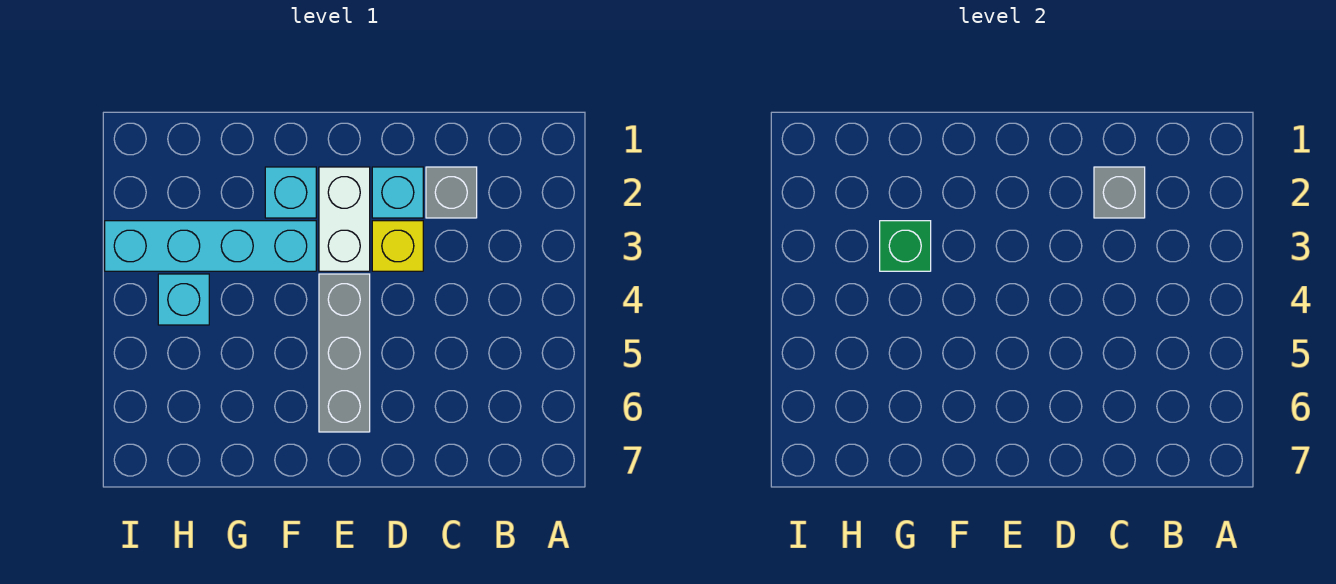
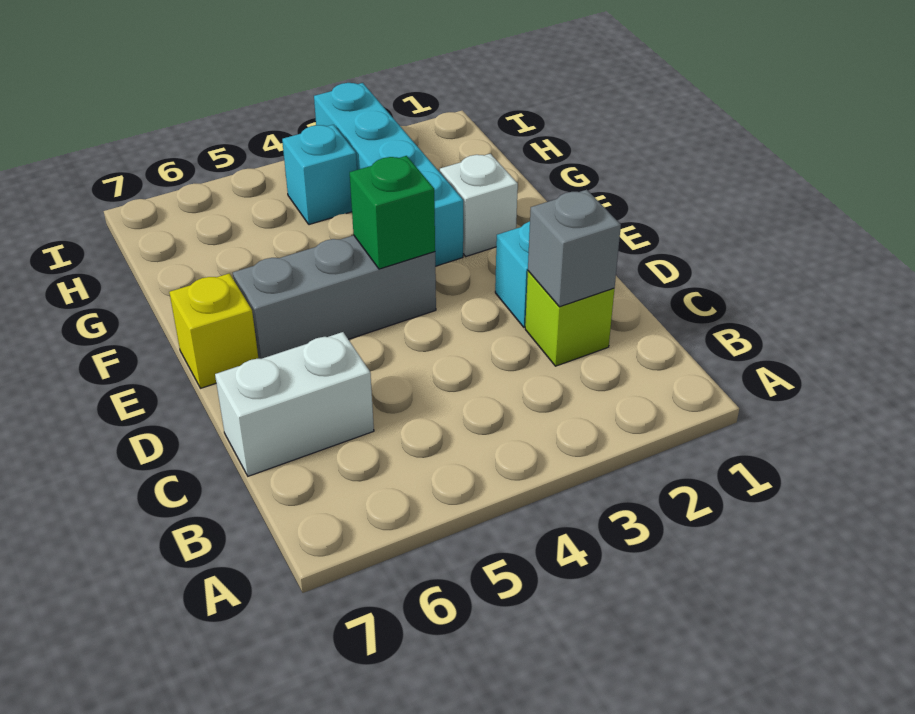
grey brick C2 level 1 -> lime brick C2 level 1
yellow brick D3 level 1 -> yellow brick E7 level 1
white brick E2:E3 level 1 -> white brick C6:C7 level 1
cyan brick F2 level 1 -> white brick F2 level 1
green brick G3 level 2 -> green brick E4 level 2

